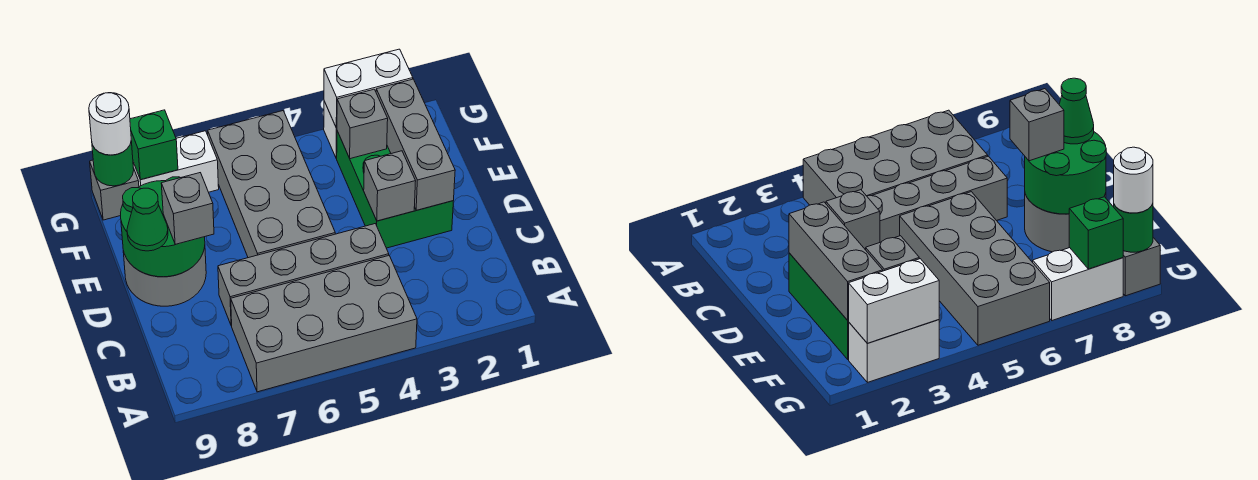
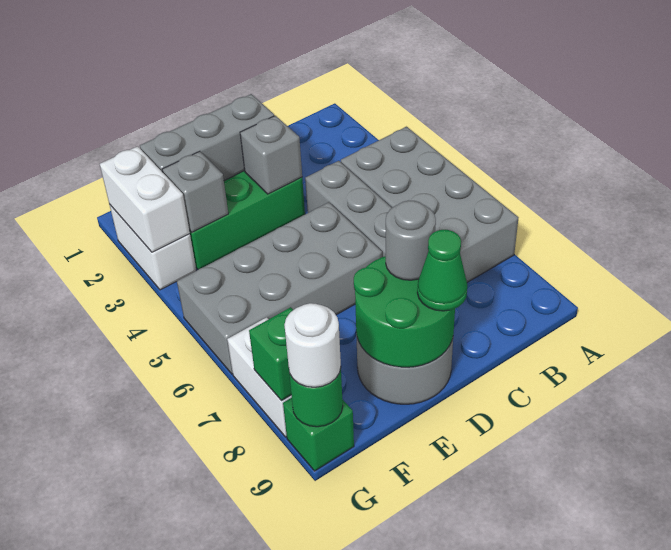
grey brick D8 level 3 -> grey round brick D8 level 3
grey brick G9 level 1 -> green brick G9 level 1

